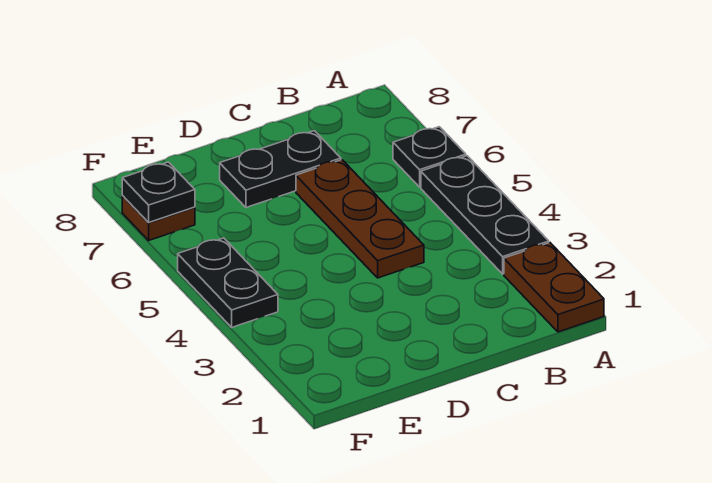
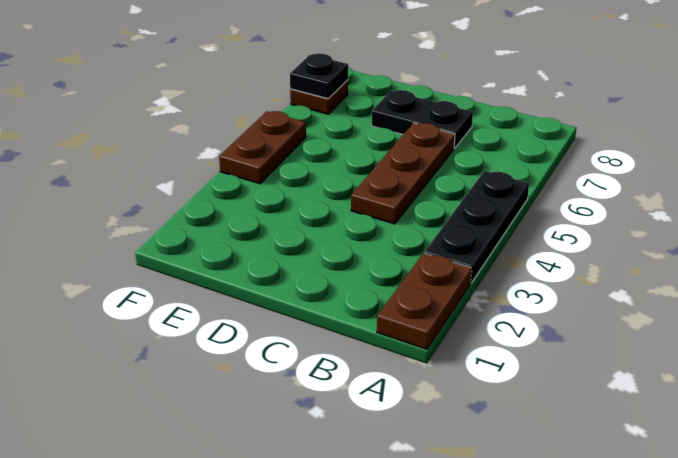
black plate A6 level 1 -> none
black plate F4:F5 level 1 -> brown plate F4:F5 level 1

